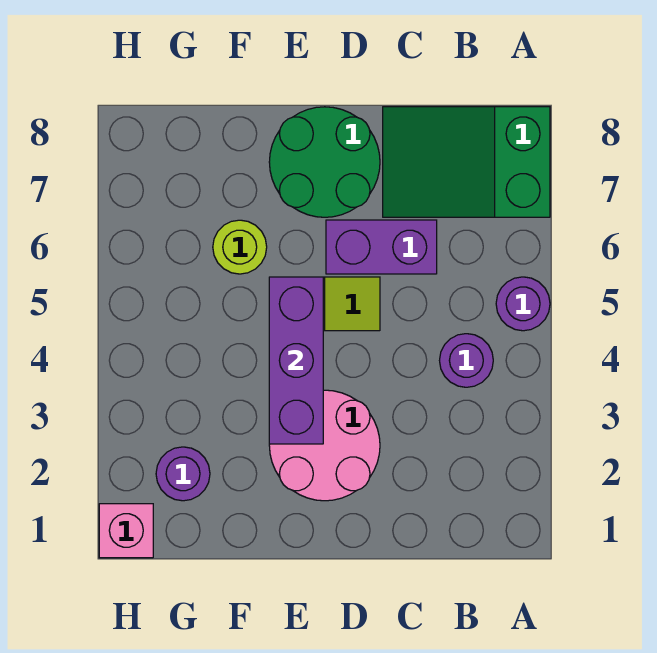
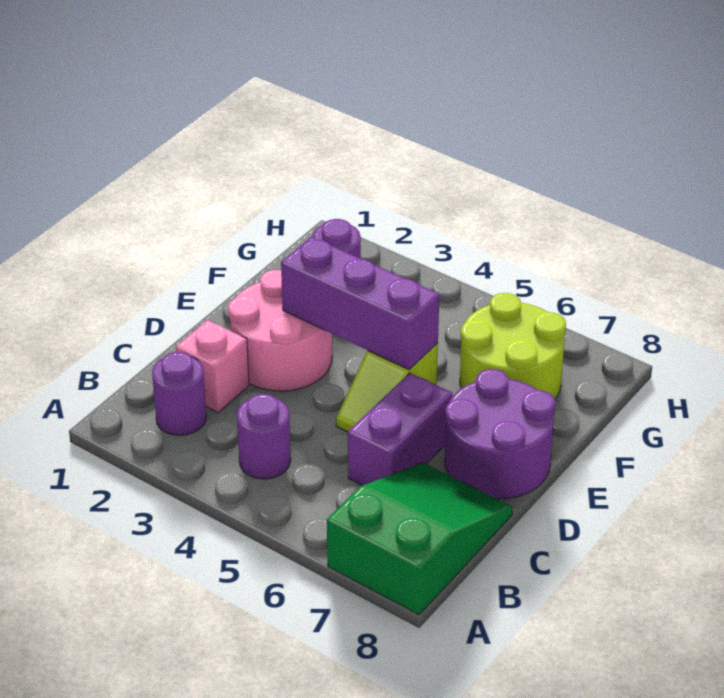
purple round brick A5 level 1 -> purple round brick B2 level 1
green round brick D7:E8 level 1 -> purple round brick D7:E8 level 1
lime round brick F6 level 1 -> lime round brick F6:G7 level 1
pink brick H1 level 1 -> pink brick C2 level 1

